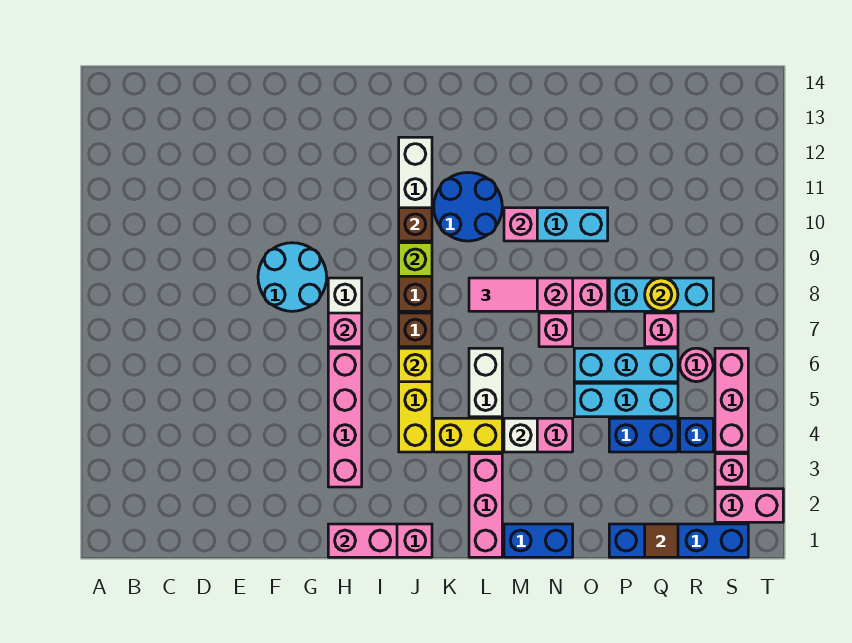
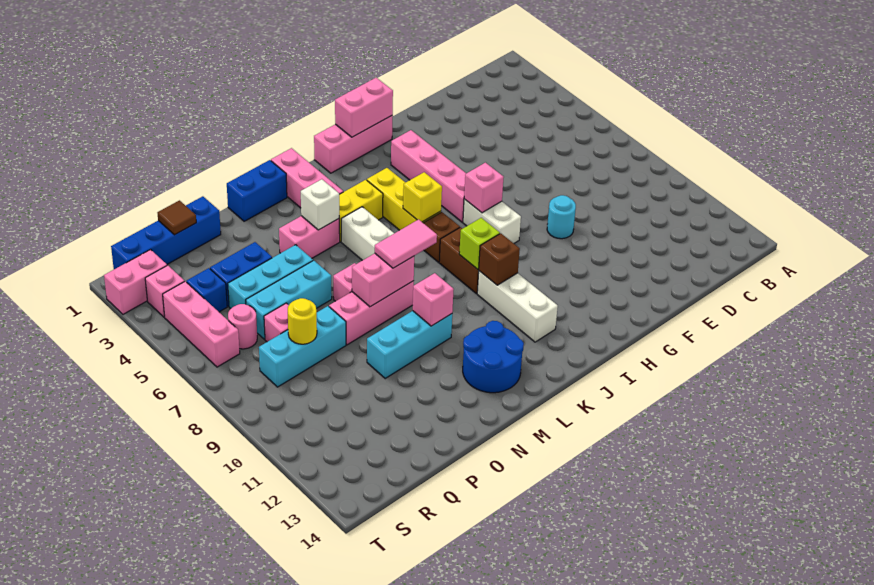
cyan round brick F8:G9 level 1 -> cyan round brick F9 level 1
blue round brick K10:L11 level 1 -> blue round brick L12:M13 level 1

